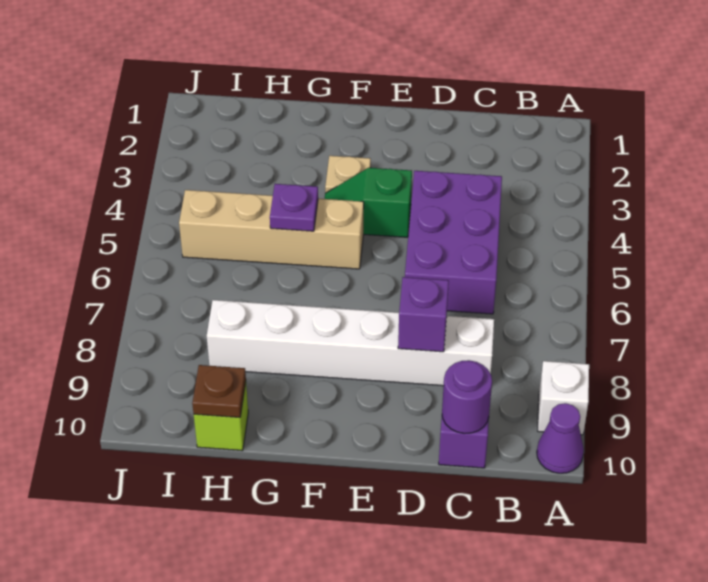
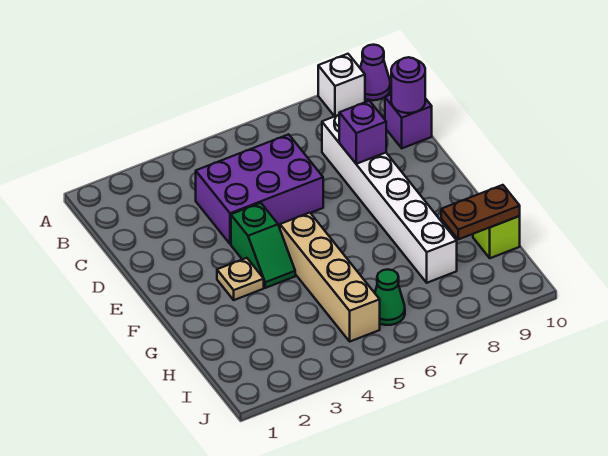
purple plate G5 level 2 -> none
brown plate H10 level 2 -> brown plate H9:H10 level 2
none -> green cone I6 level 1

